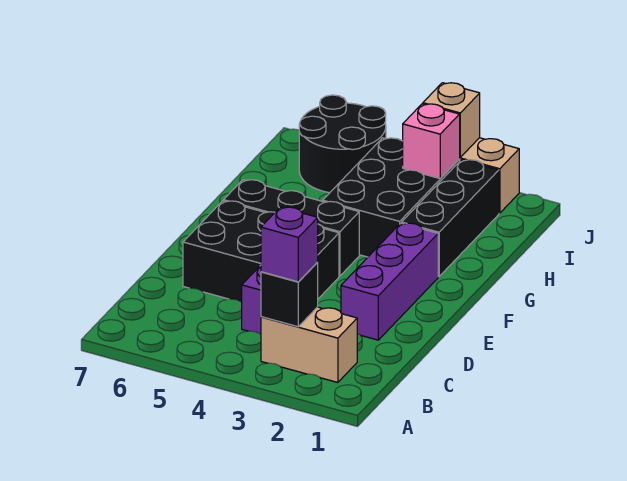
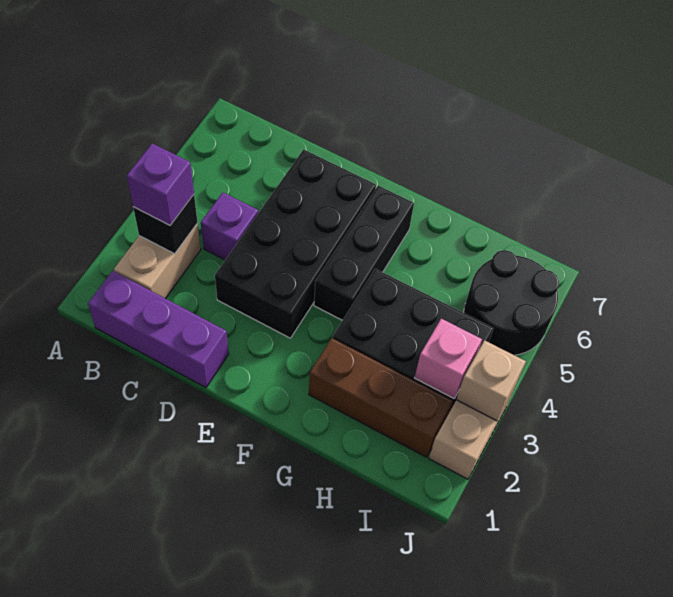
purple brick D2:F2 level 1 -> purple brick B1:D1 level 1
black brick D4:E6 level 1 -> black brick D3:E6 level 1
black brick G2:I2 level 1 -> brown brick G2:I2 level 1

